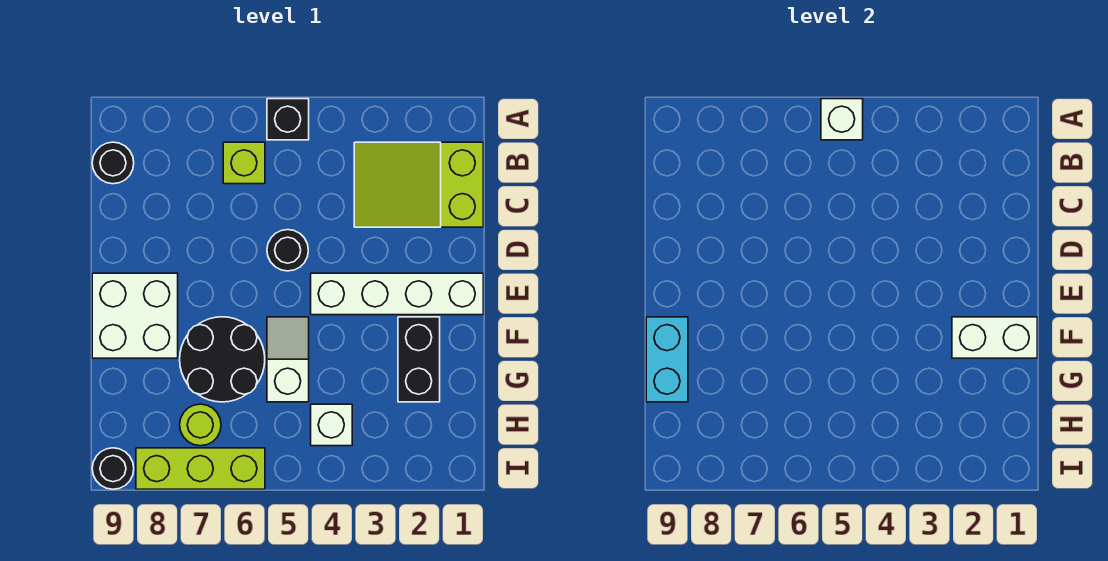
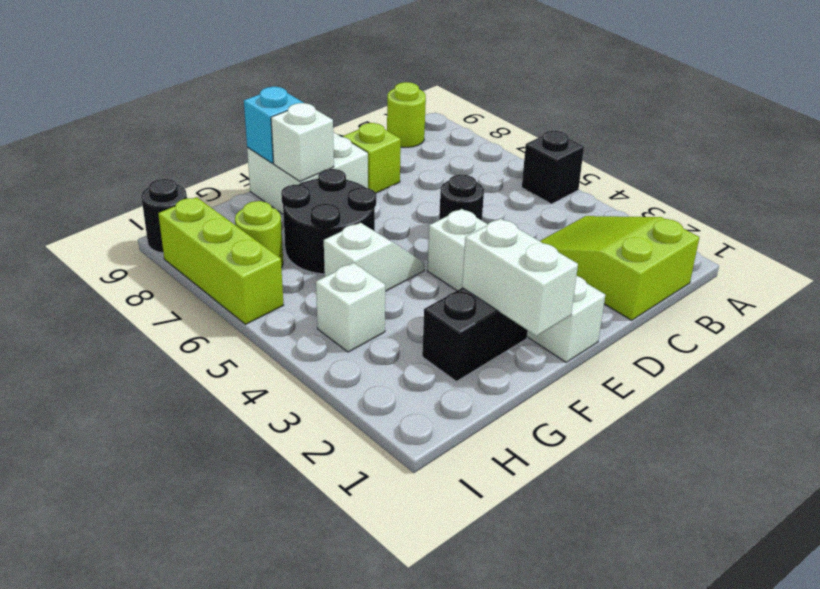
white brick A5 level 2 -> white brick F8 level 2
lime brick B6 level 1 -> lime brick D8 level 1
black round brick B9 level 1 -> lime round brick B9 level 1
cyan brick F9:G9 level 2 -> cyan brick F9 level 2

